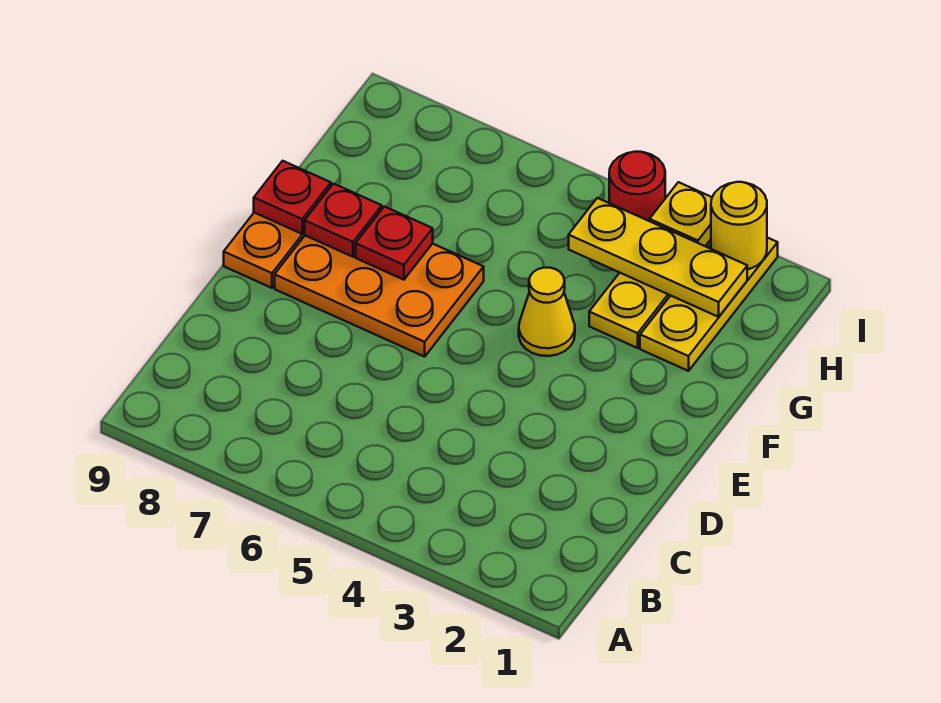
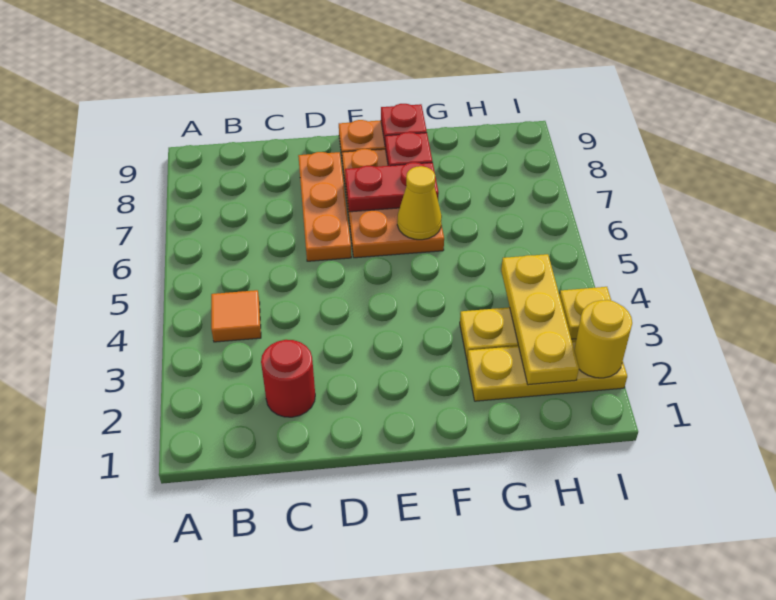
none -> orange tile B4 level 1
none -> orange plate D6:D8 level 1
yellow cone F4 level 1 -> yellow cone F6 level 2
red plate F7 level 2 -> red plate E7:F7 level 2
red round brick I4 level 1 -> red round brick C2 level 1

